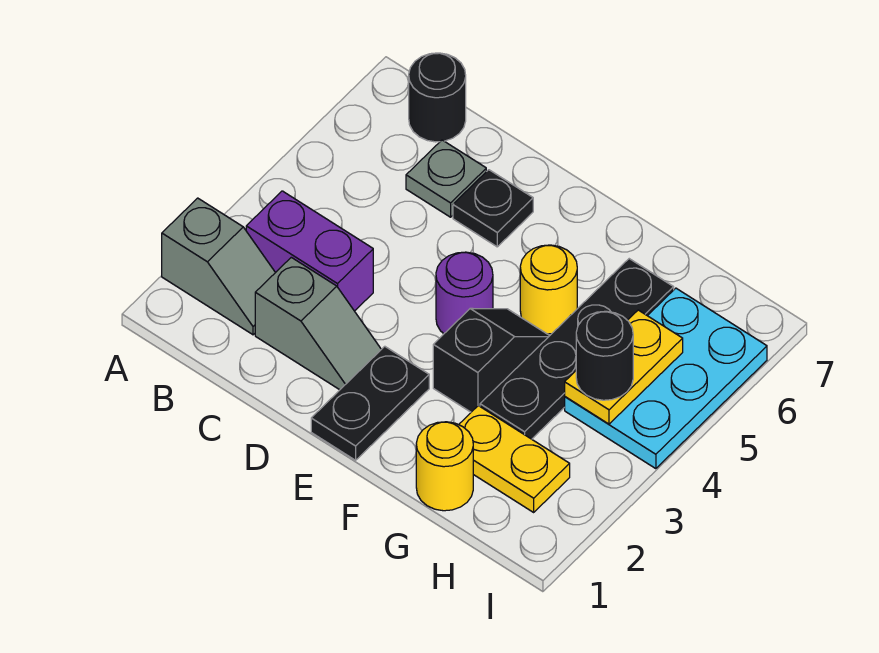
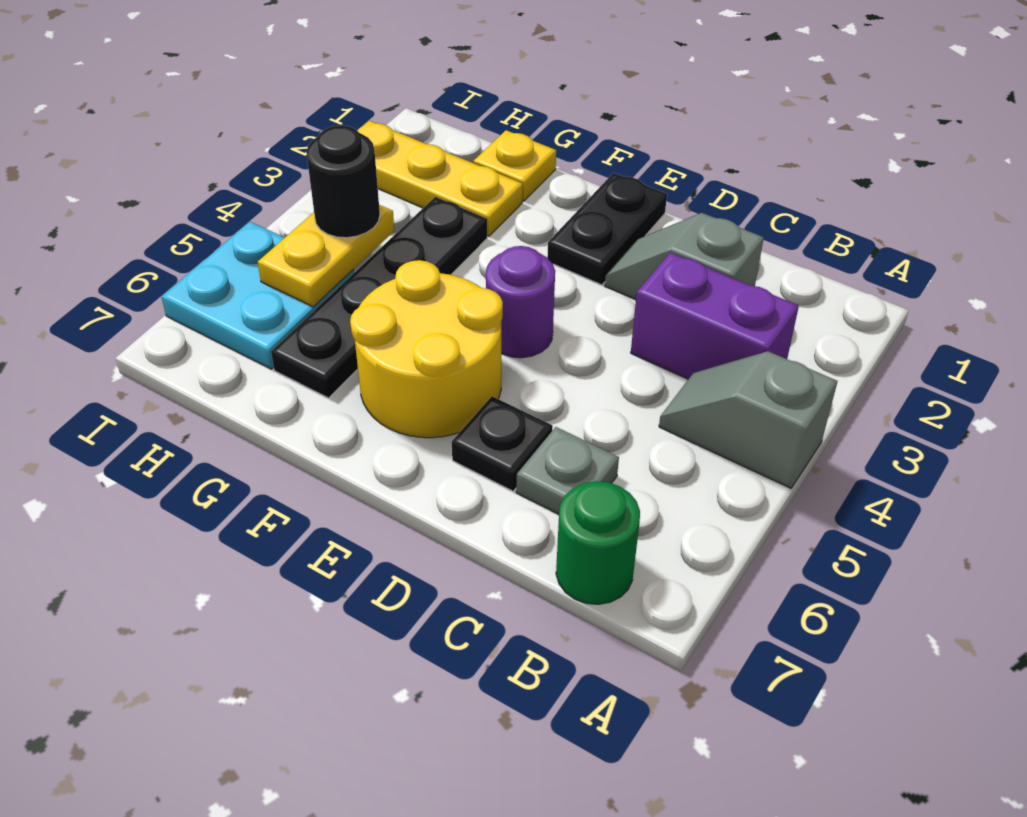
grey slope A2:B2 level 1 top A -> grey slope A4:B4 level 1 top A
black round brick B7 level 1 -> green round brick B7 level 1
black slope F3:F4 level 1 top 3 -> none
yellow round brick F5 level 1 -> yellow round brick E5:F6 level 1
yellow round brick G1 level 1 -> yellow plate G1 level 1
yellow plate G2:H2 level 1 -> yellow plate G2:I2 level 1
cyan plate H4:I6 level 1 -> cyan plate H5:I6 level 1

